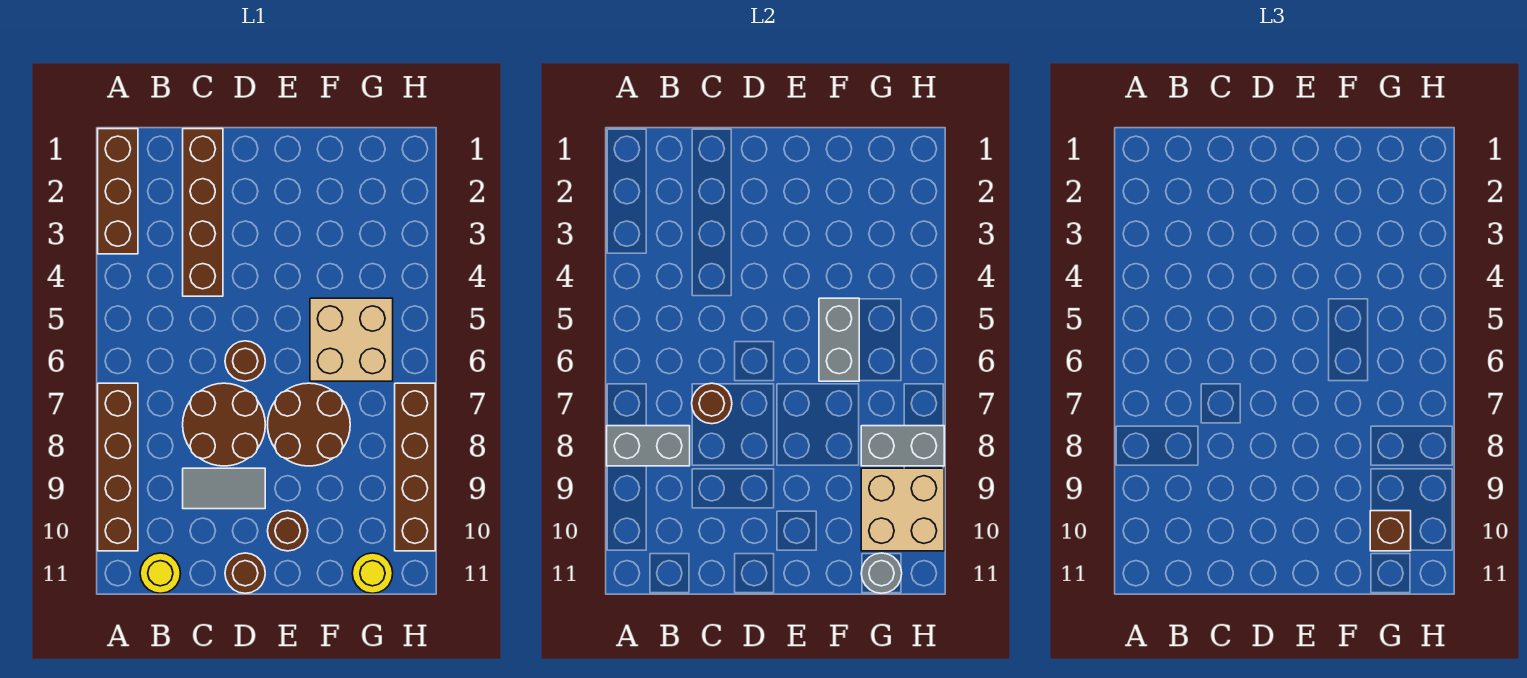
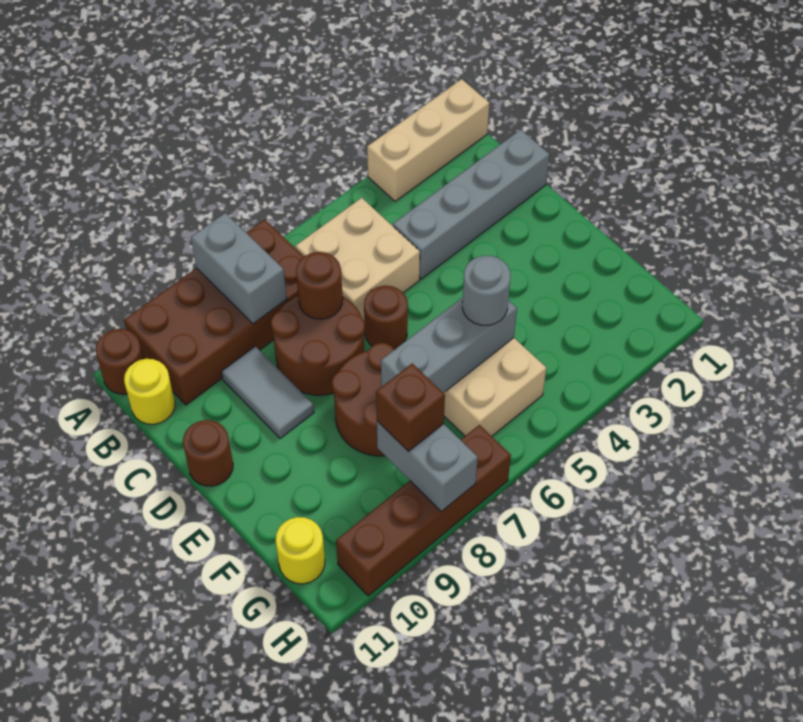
brown brick A1:A3 level 1 -> tan brick A1:A3 level 1
brown brick A7:A10 level 1 -> brown brick A7:B10 level 1
brown brick C1:C4 level 1 -> grey brick C1:C4 level 1
brown round brick E10 level 1 -> brown round brick A11 level 1
grey brick F5:F6 level 2 -> grey brick F5:F7 level 2
tan brick G9:H10 level 2 -> tan brick B5:C6 level 1
brown brick G10 level 3 -> brown brick G8 level 3
grey round brick G11 level 2 -> grey round brick F5 level 3

